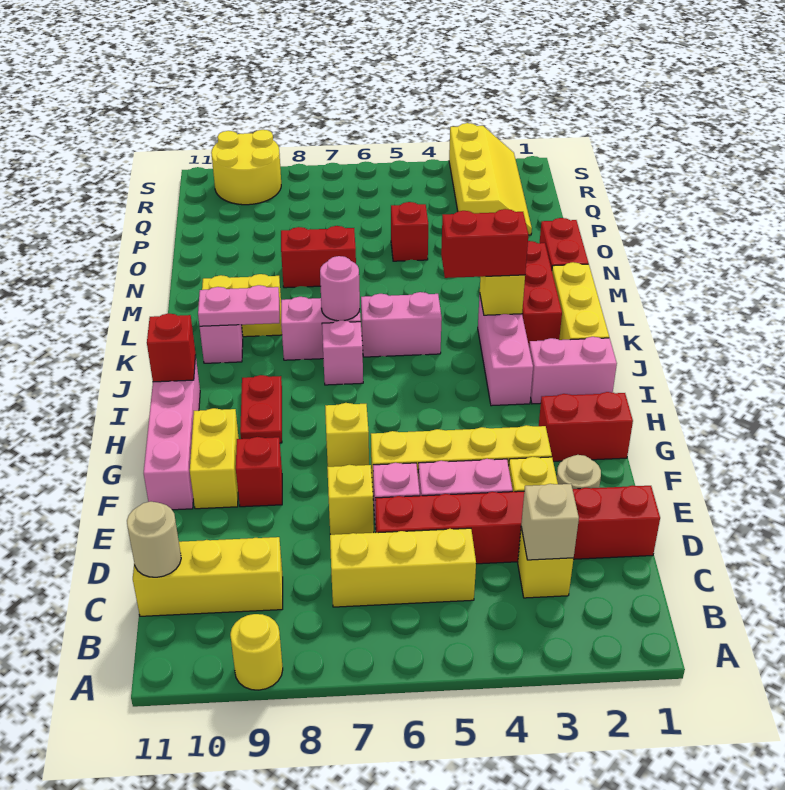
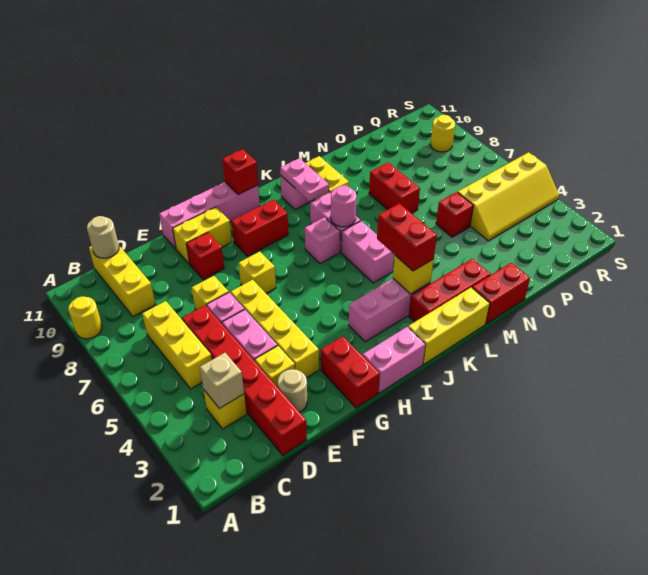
red plate H9:I9 level 1 -> red brick H9:I9 level 1
pink brick I1:I2 level 1 -> pink brick H1:I1 level 1
yellow slope P2:S3 level 1 top 3 -> yellow slope P4:S5 level 1 top 5
yellow round brick R9:S10 level 1 -> yellow round brick R9 level 1

